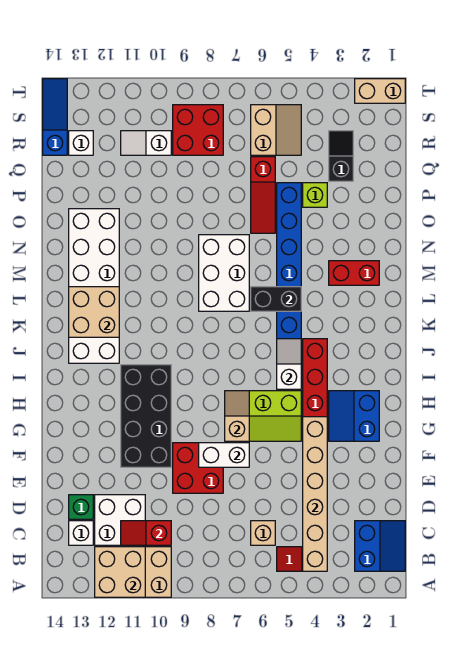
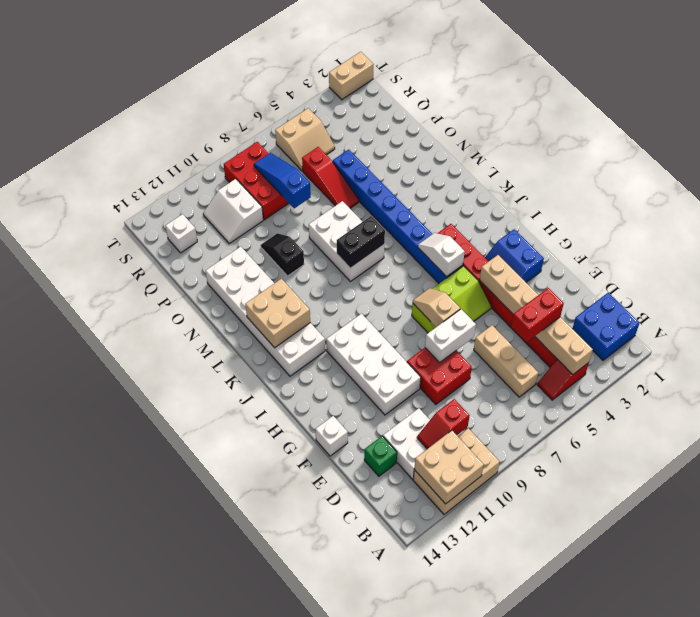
blue slope B1:C2 level 1 top 2 -> blue brick B1:C2 level 1
tan brick C6 level 1 -> tan brick C6:E6 level 1
white brick C13 level 1 -> white brick F14 level 1
black brick F10:I11 level 1 -> white brick F10:I11 level 1
black brick L5:L6 level 2 -> black brick L7:L8 level 2
red brick M2:M3 level 1 -> red brick D4:D5 level 3
lime brick P4 level 1 -> none
black slope Q3:R3 level 1 top Q -> black slope N10:O10 level 1 top N
tan slope R5:S6 level 1 top 6 -> tan slope R5:S6 level 1 top S
red brick R8:S9 level 1 -> red brick Q8:S9 level 1
white slope R10:R11 level 1 top 10 -> white slope Q10:R11 level 1 top 10
blue slope R14:T14 level 1 top R -> blue slope P8:R8 level 2 top P

